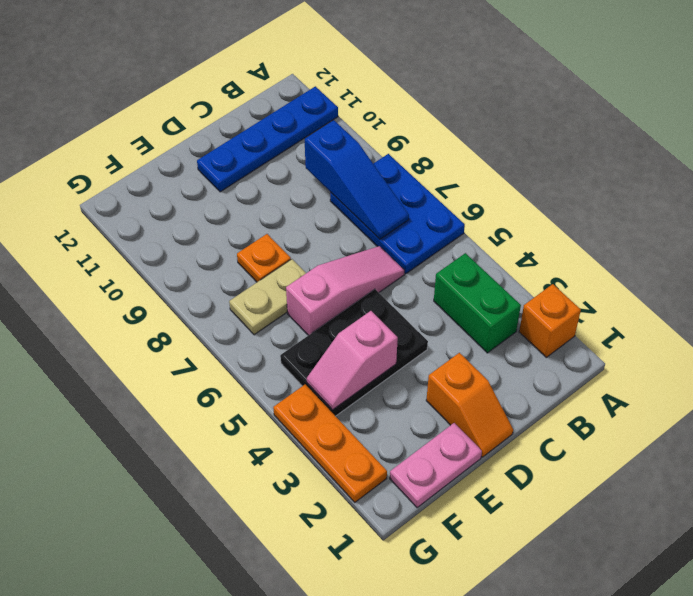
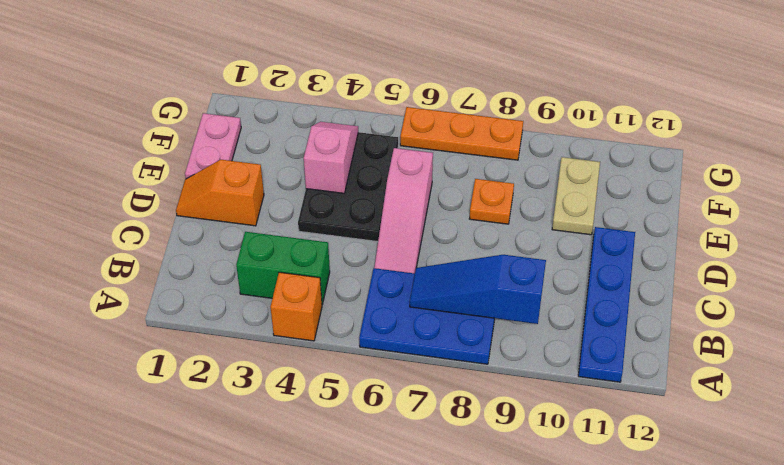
orange brick A2 level 1 -> orange brick A4 level 1
tan plate E7:F7 level 1 -> tan plate E10:F10 level 1
orange plate G2:G4 level 1 -> orange plate G6:G8 level 1

